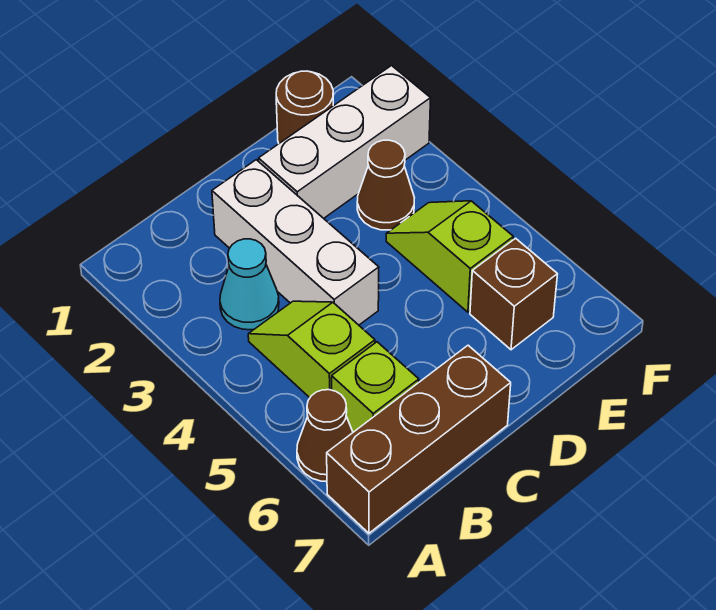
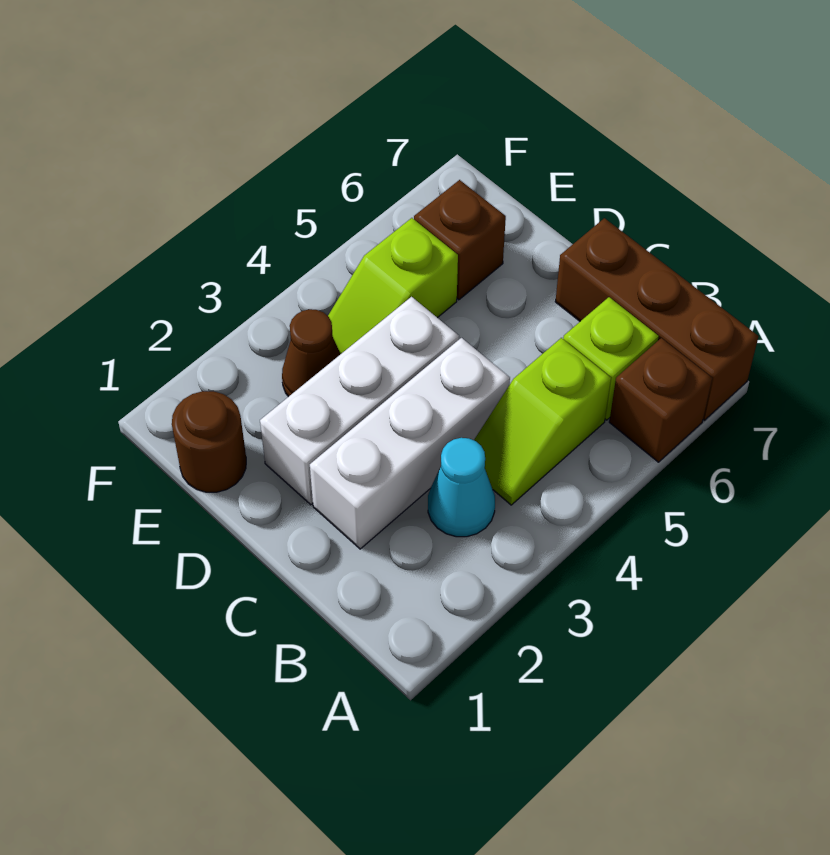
brown cone A6 level 1 -> brown brick A6 level 1
white brick D2:F2 level 1 -> white brick D2:D4 level 1

